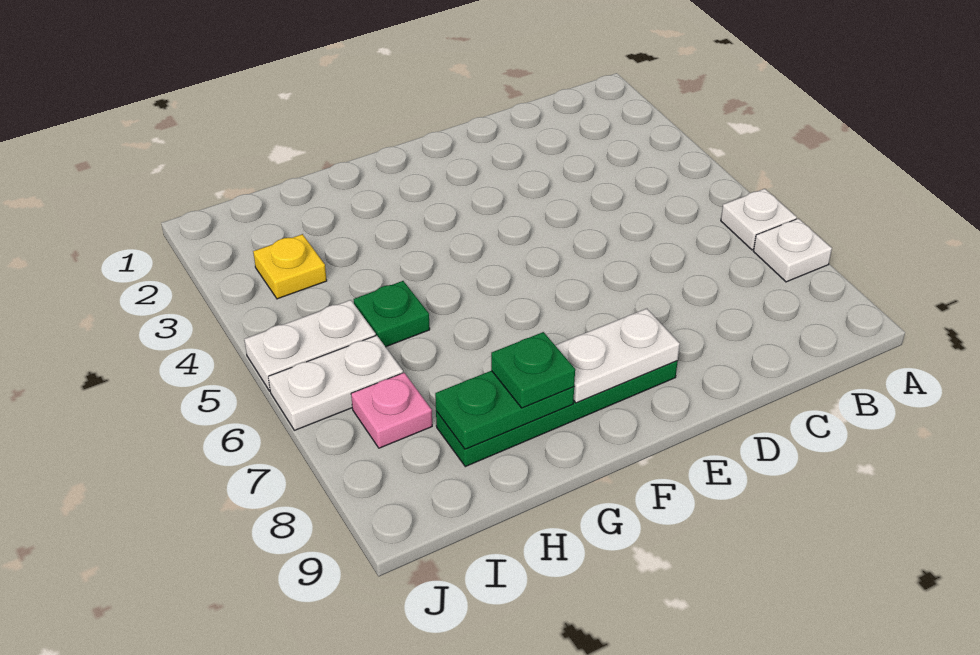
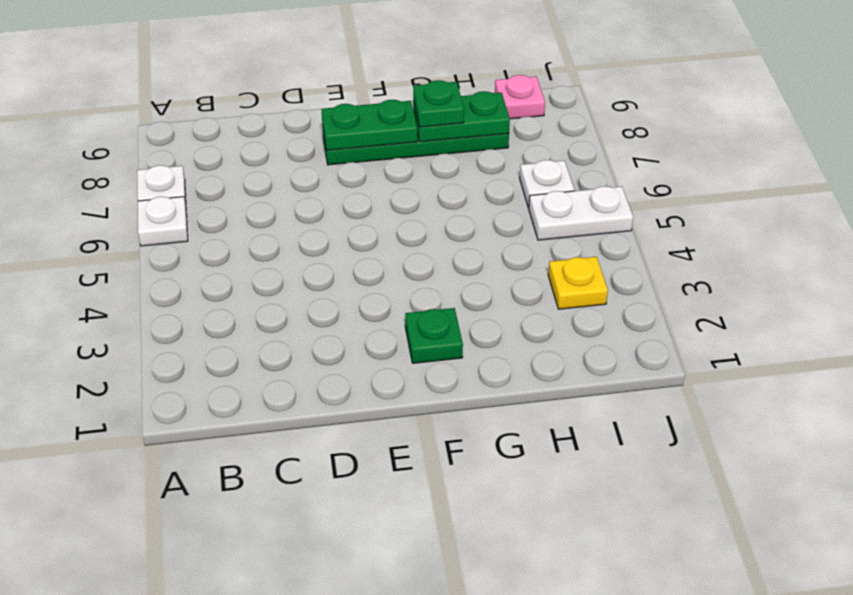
white plate E8:F8 level 2 -> green plate E8:F8 level 2
green plate H5 level 1 -> green plate F2 level 1
white plate I6:J6 level 1 -> white plate I6 level 1
pink plate I7 level 1 -> pink plate I9 level 1

